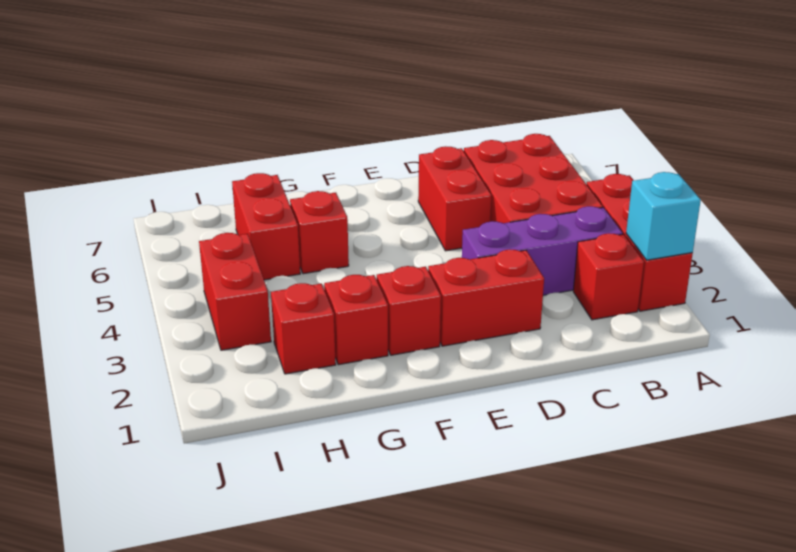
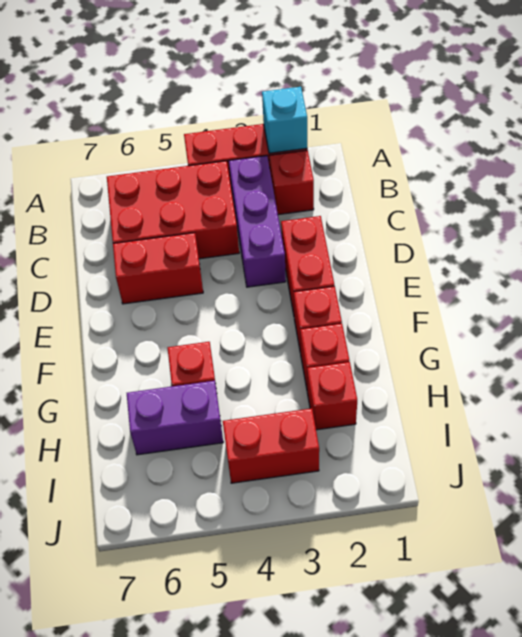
red brick H5:H6 level 1 -> purple brick H5:H6 level 1

